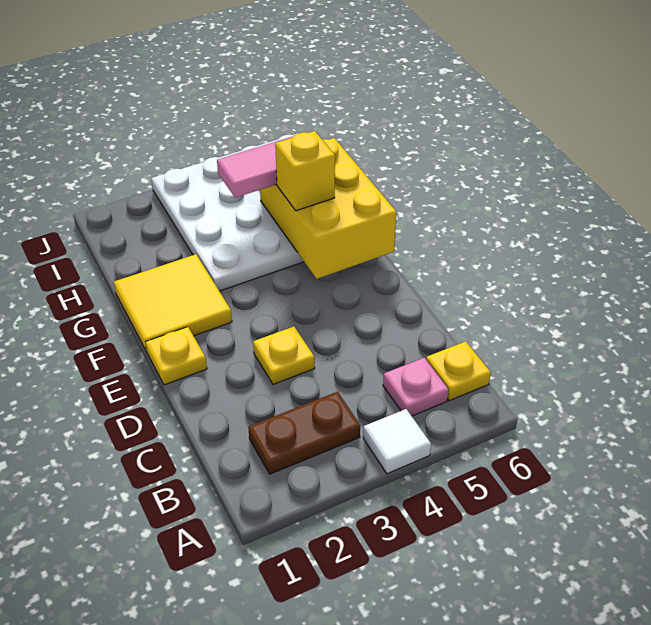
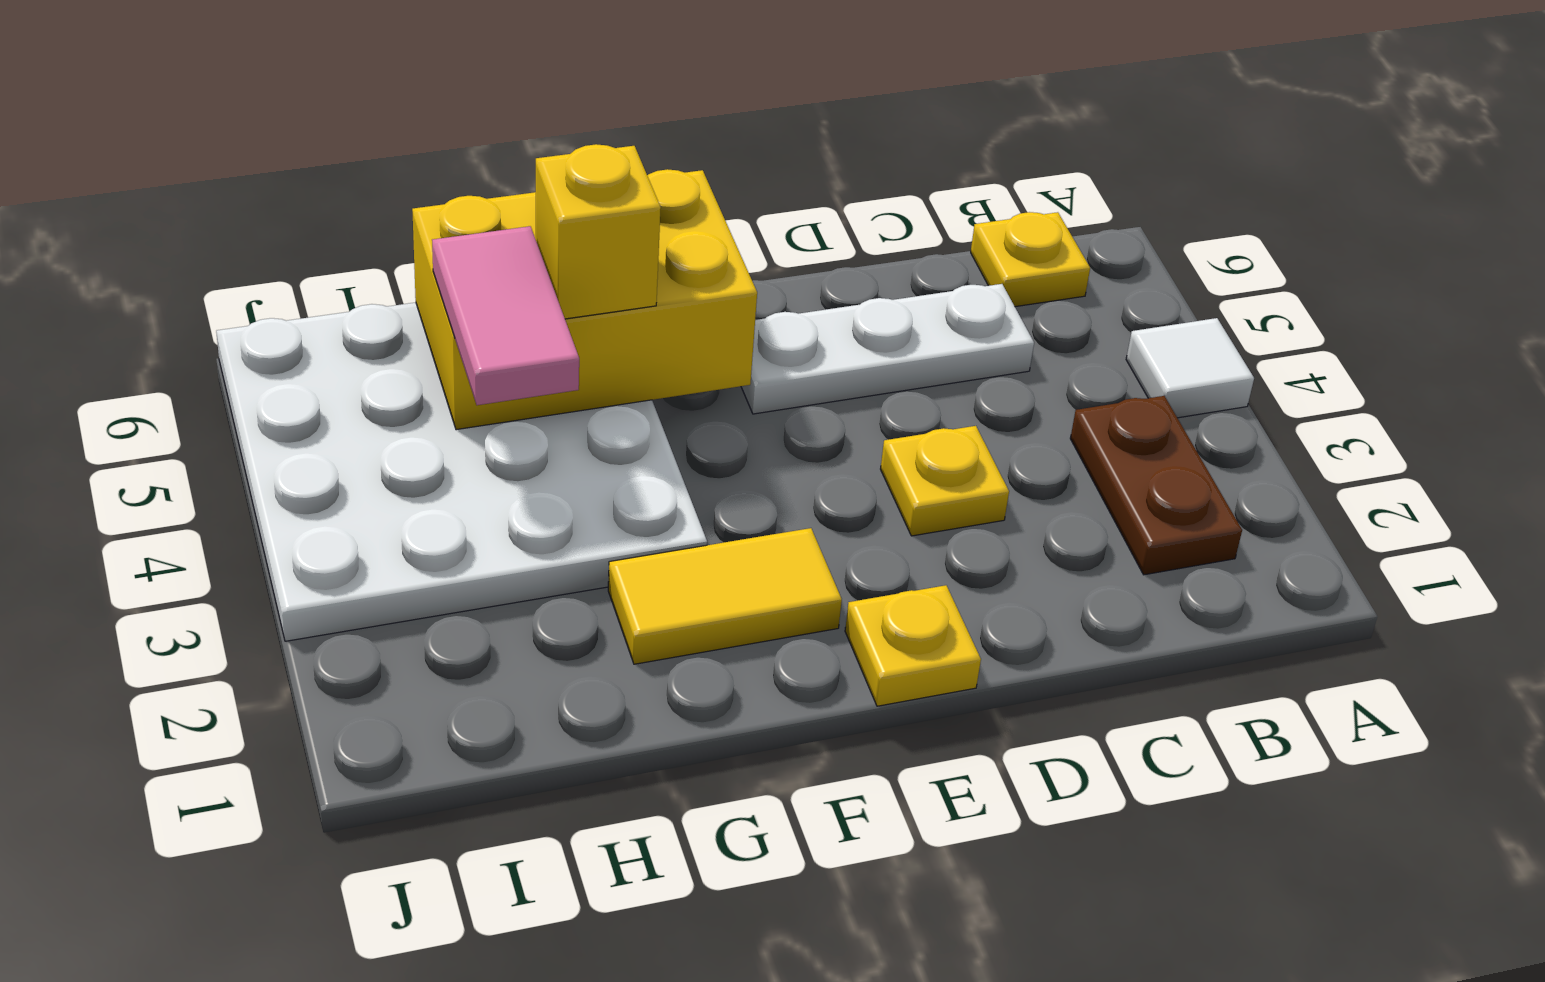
pink plate B5 level 1 -> none
none -> white plate C5:E5 level 1
yellow tile F1:G2 level 1 -> yellow tile F2:G2 level 1

